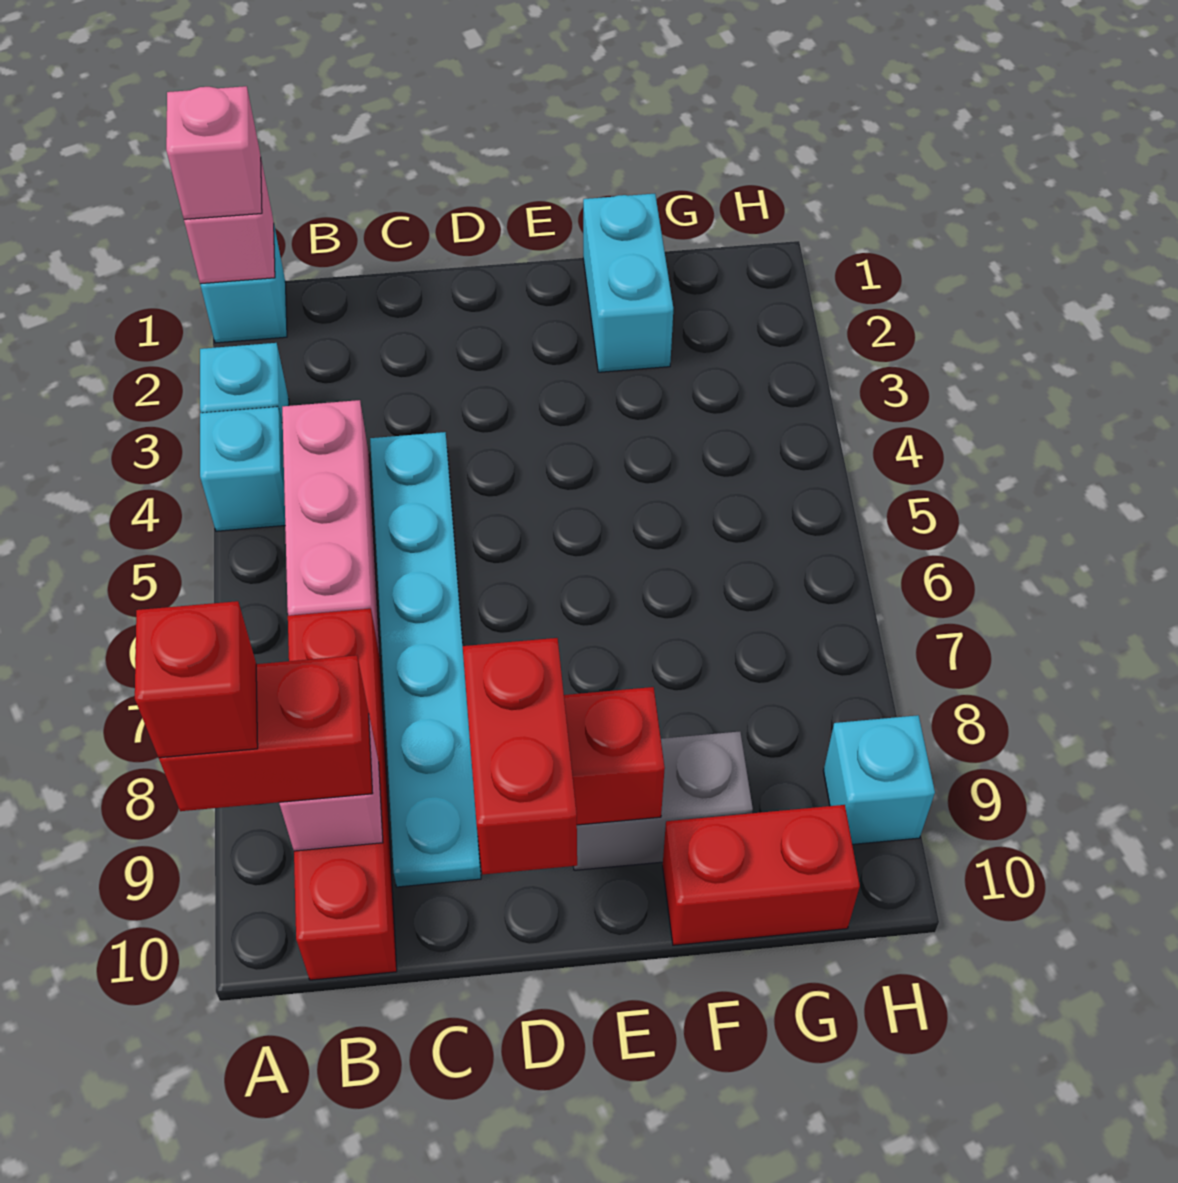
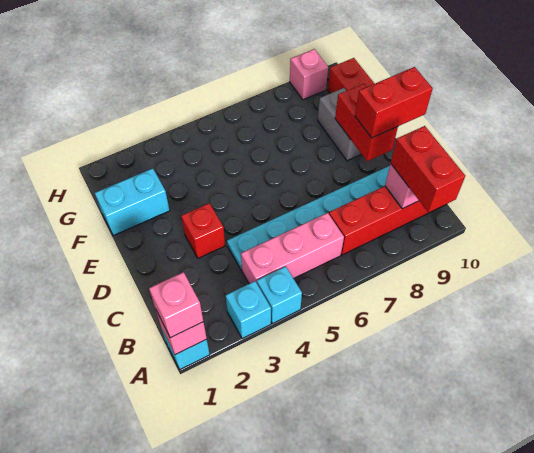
red brick A9 level 4 -> red brick D3 level 1
cyan brick H9 level 1 -> pink brick H9 level 1

